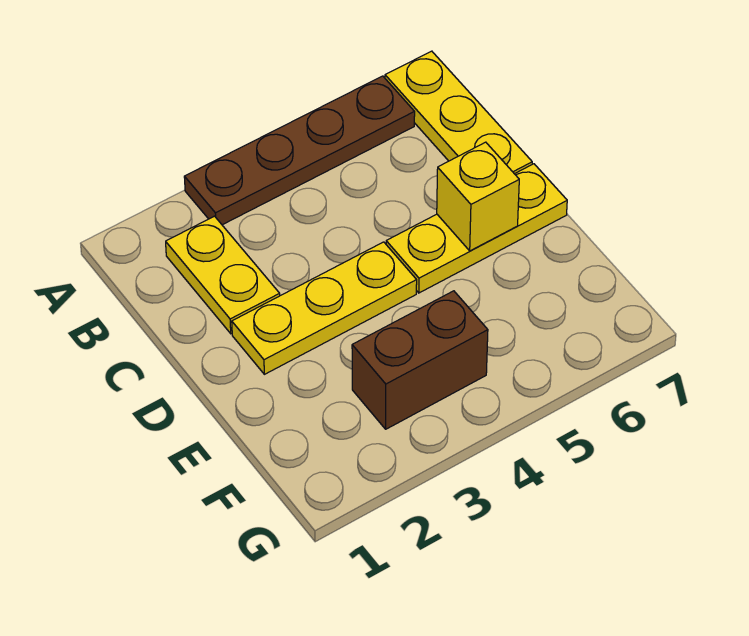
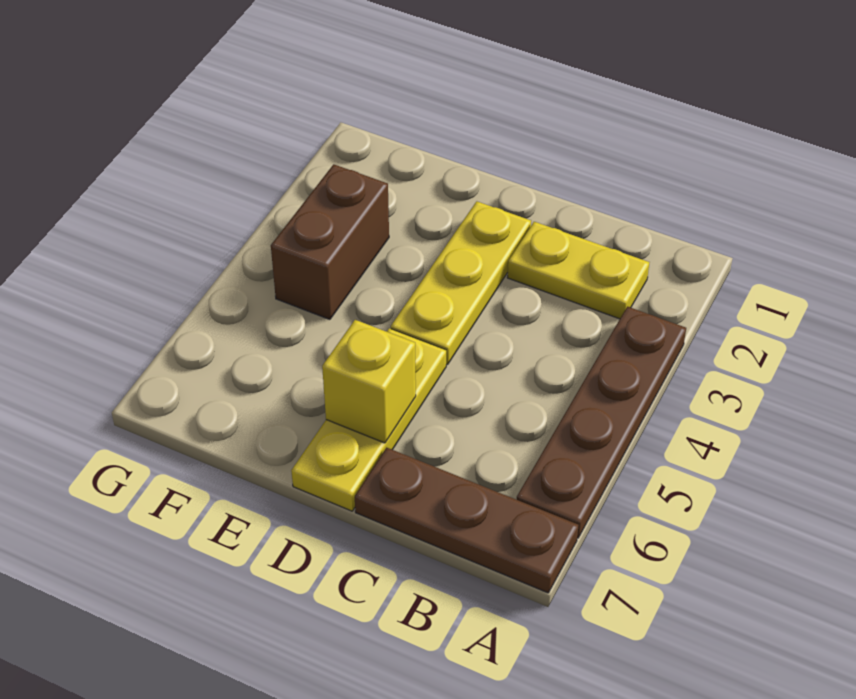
yellow plate A7:C7 level 1 -> brown plate A7:C7 level 1

